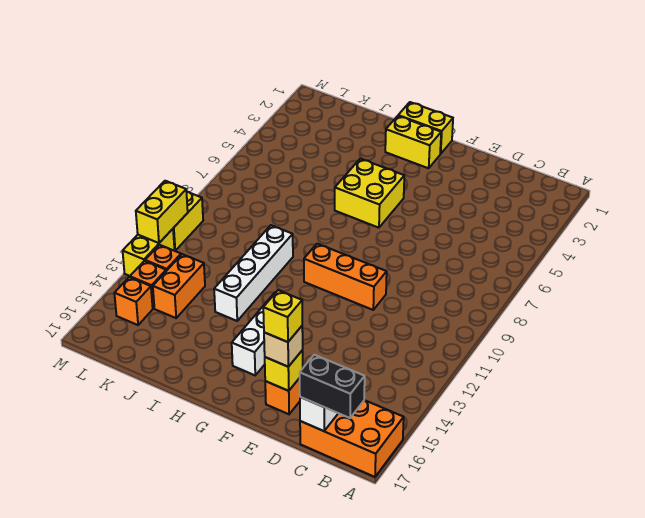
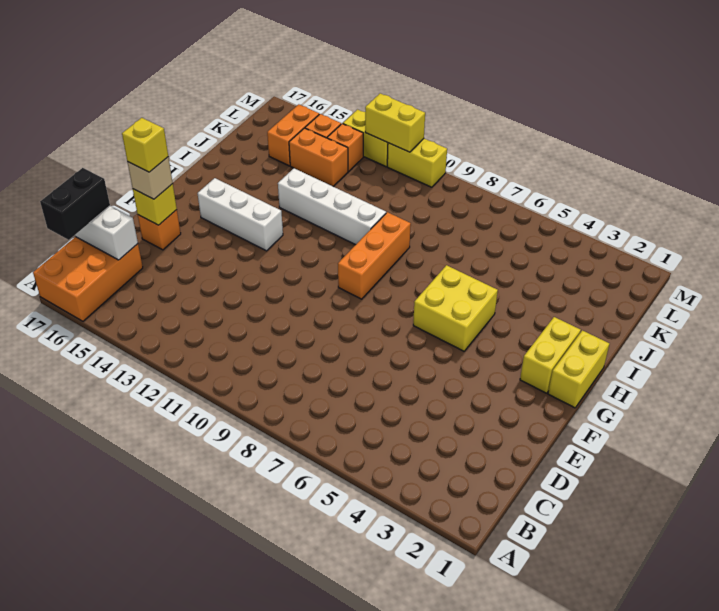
orange brick E10:G10 level 1 -> orange brick G9:I9 level 1
orange brick L15 level 1 -> orange brick K15:L15 level 1

